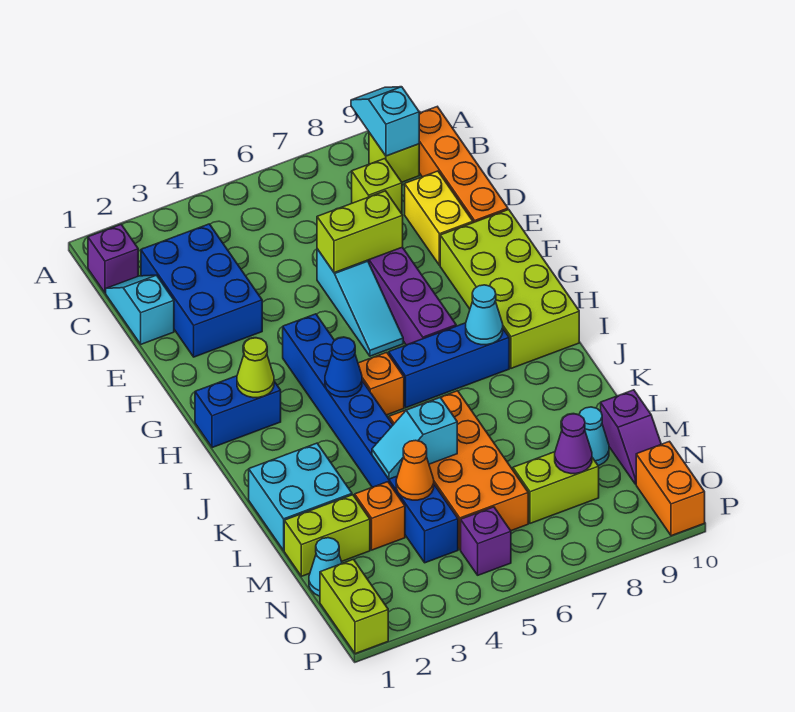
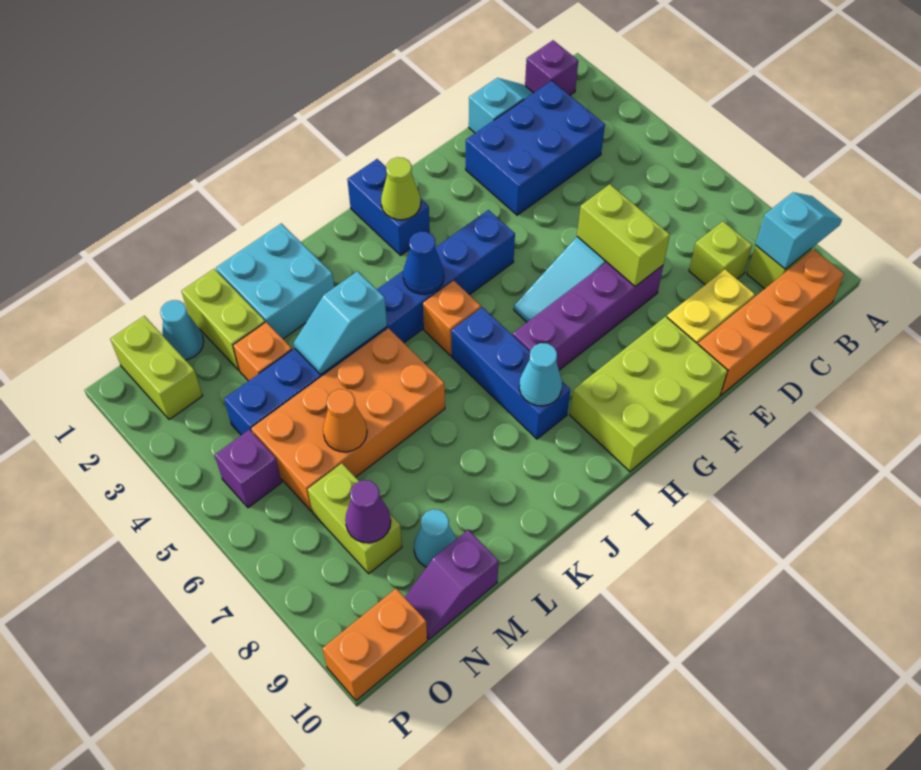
lime brick F9:I10 level 1 -> lime brick F9:H10 level 1
cyan slope L4:L5 level 2 top 5 -> cyan slope K4:L4 level 2 top K
orange cone M4 level 2 -> orange cone M6 level 2
lime brick O1:P1 level 1 -> lime brick O1:O2 level 1

